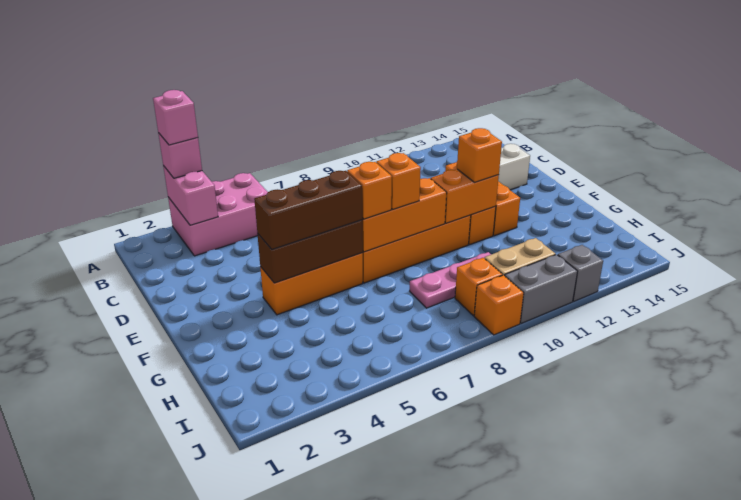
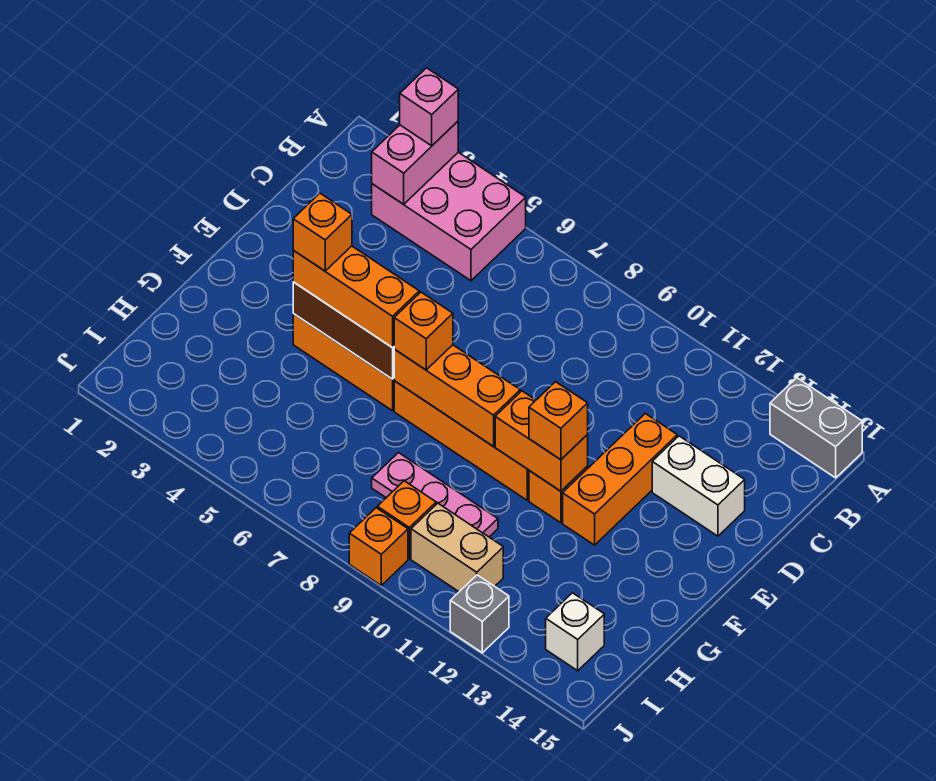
pink brick A3 level 4 -> none
brown brick F4:F6 level 3 -> orange brick F4:F6 level 3
orange brick F8 level 3 -> orange brick F4 level 4
none -> white brick I14 level 1
grey brick J10:J11 level 1 -> grey brick A14:A15 level 1

